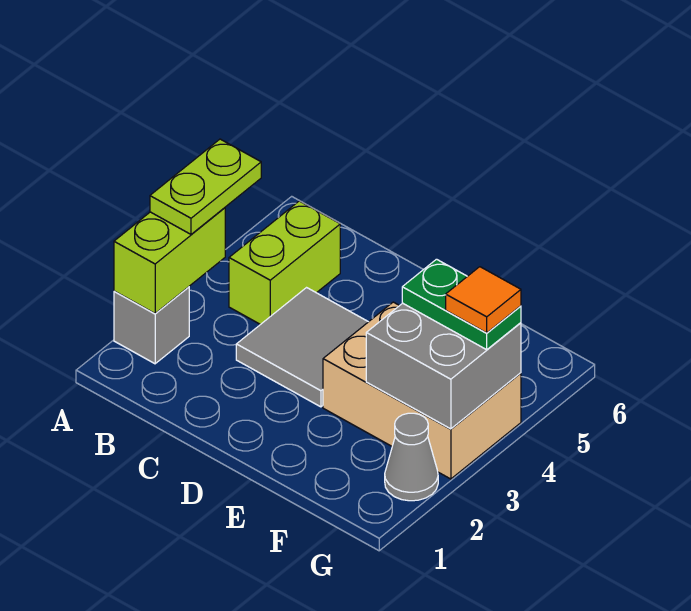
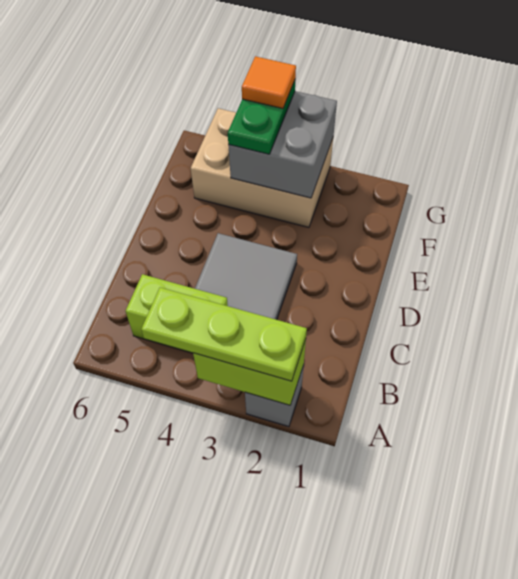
lime plate A3:A4 level 3 -> lime plate A2:A4 level 3
tan brick E3:G4 level 1 -> tan brick F3:G5 level 1
grey cone G2 level 1 -> none

